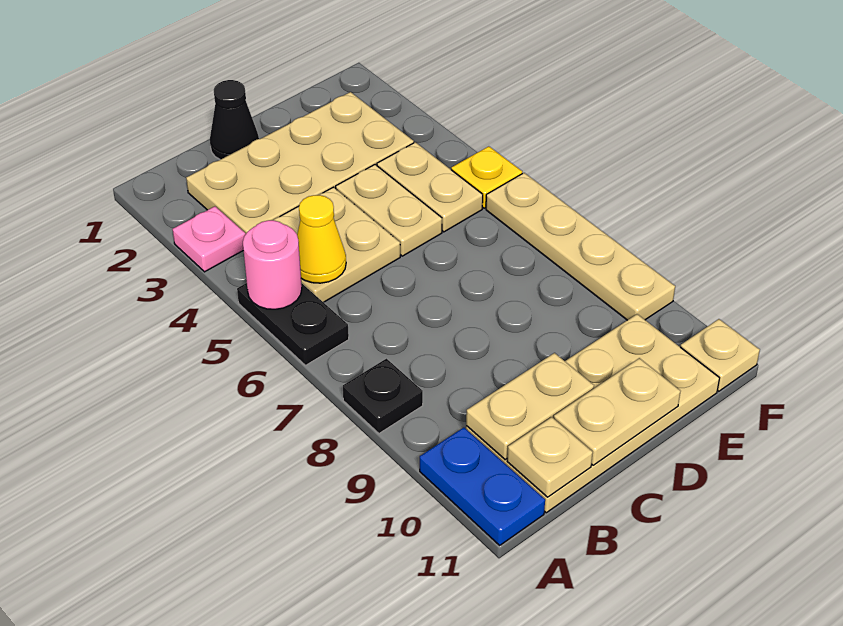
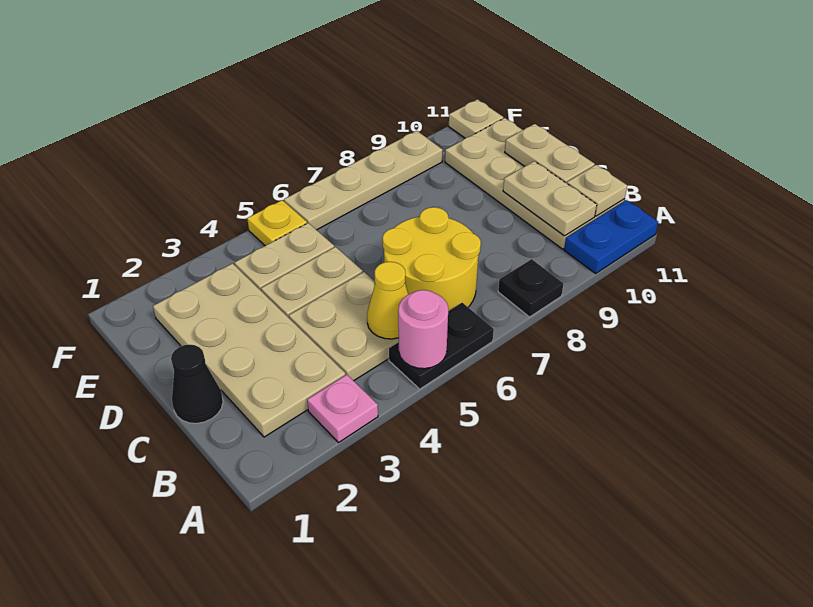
none -> yellow round brick B6:C7 level 1

